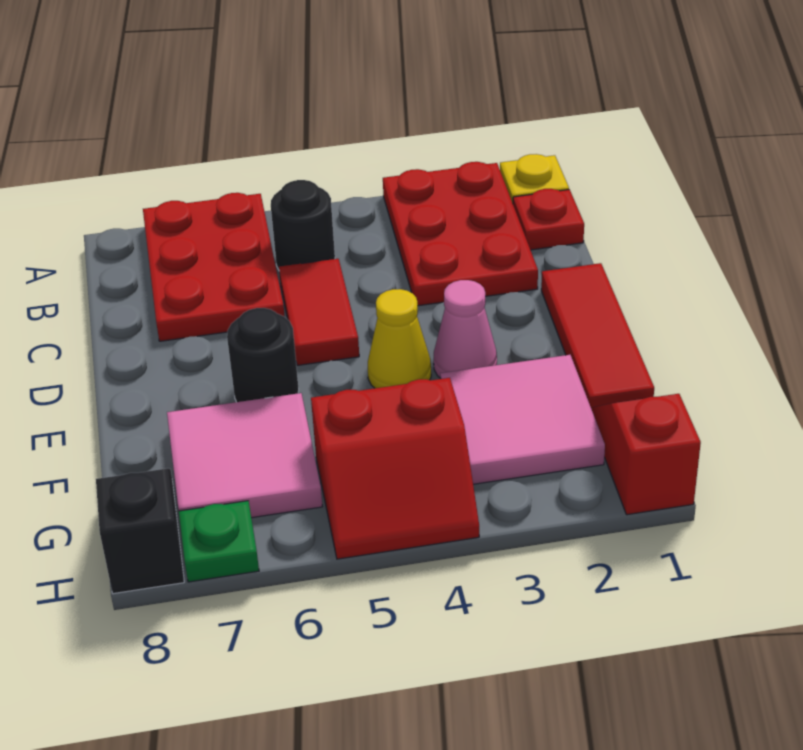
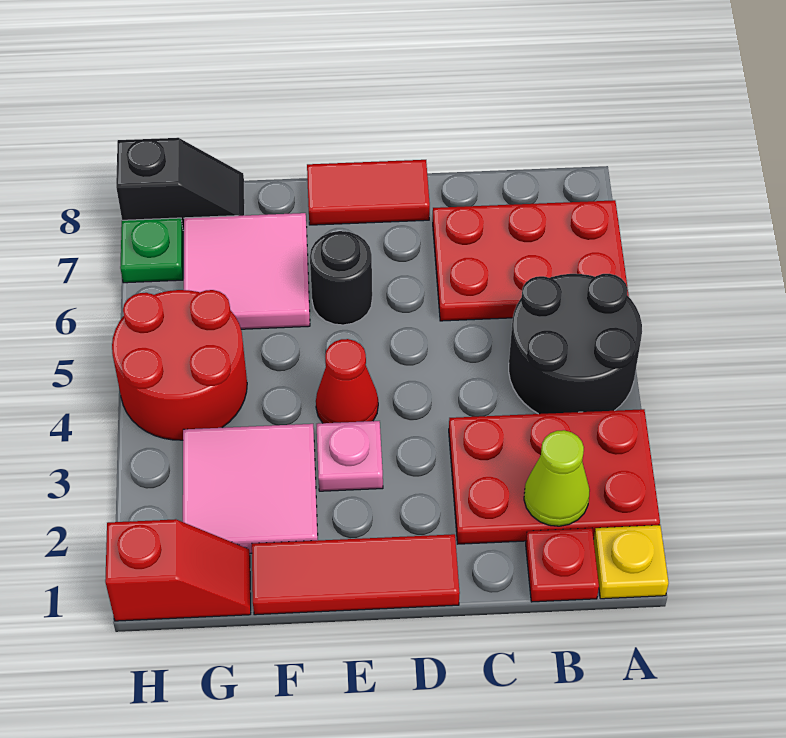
none -> lime cone B2 level 2
black round brick B5 level 1 -> black round brick A4:B5 level 1
red tile C5:D5 level 1 -> red tile D8:E8 level 1
pink cone E3 level 1 -> pink plate E3 level 1
yellow cone E4 level 1 -> red cone E4 level 1
red slope G4:H5 level 1 top G -> red round brick G4:H5 level 1

